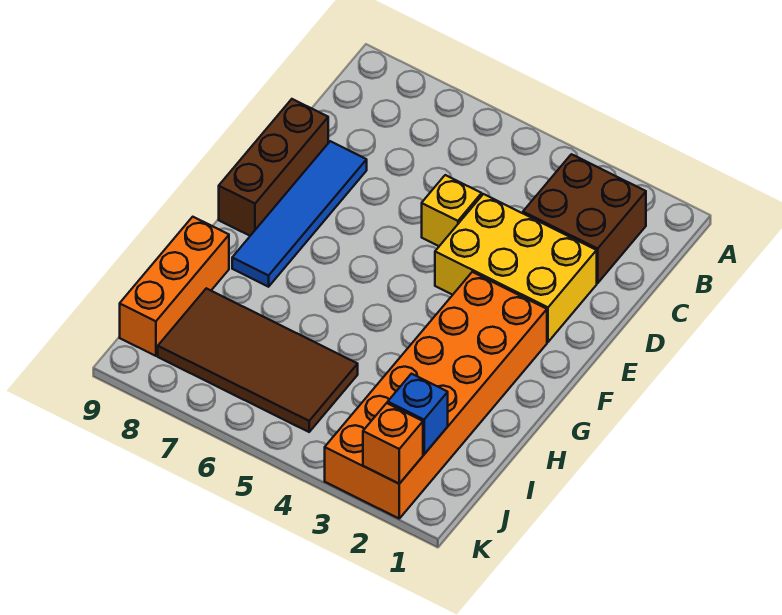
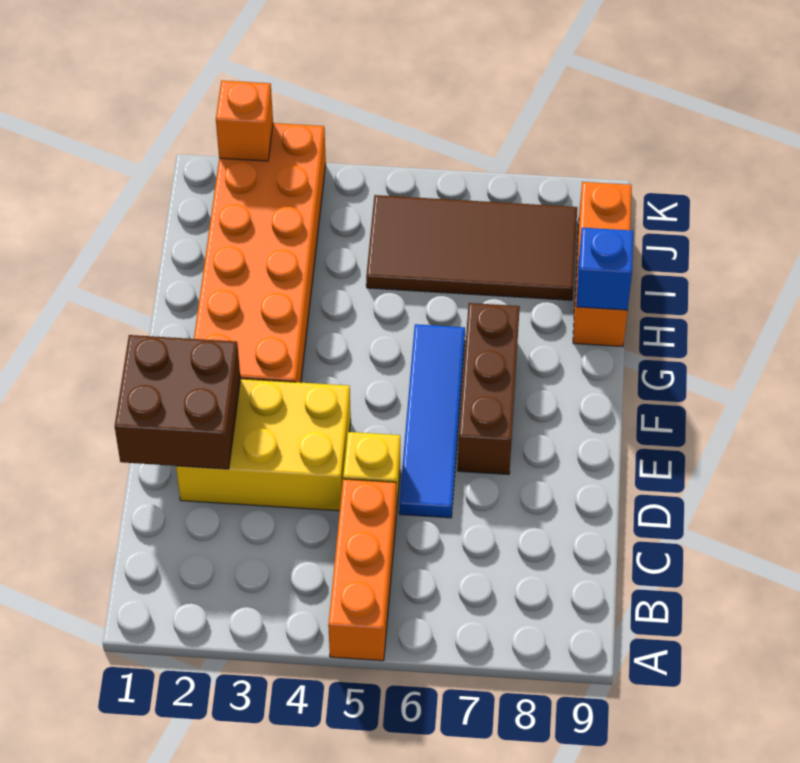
none -> orange brick A5:C5 level 1
brown brick B2:C3 level 1 -> brown brick D1:E2 level 2
blue tile D8:G8 level 1 -> blue tile D6:G6 level 1
brown brick D9:F9 level 1 -> brown brick E7:G7 level 1
blue brick J2 level 2 -> blue brick H9 level 2

